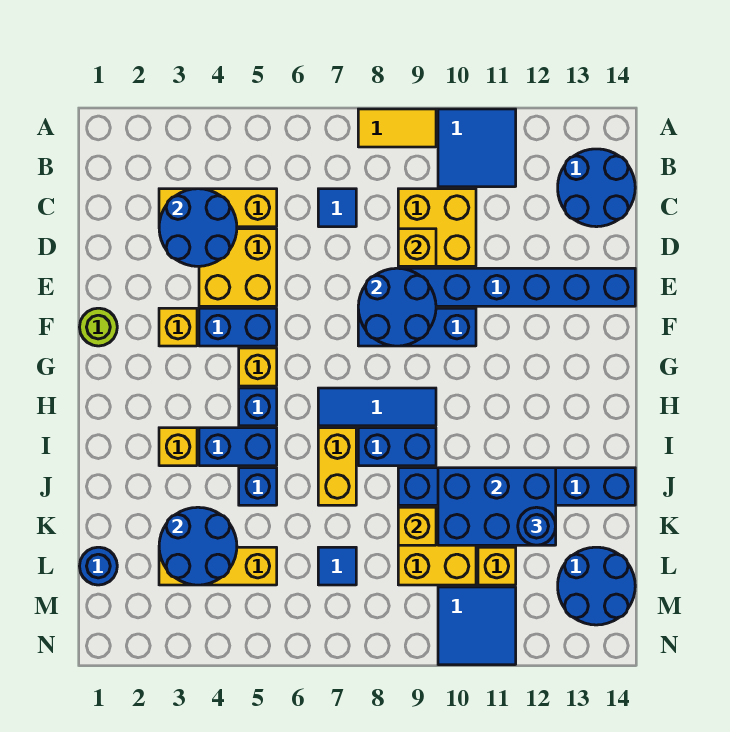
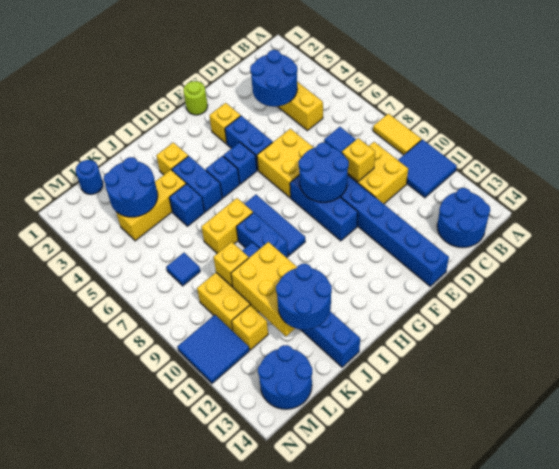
yellow brick D4:E5 level 1 -> yellow brick E6:F7 level 1
yellow brick G5 level 1 -> blue brick G5 level 1
blue brick J10:K12 level 2 -> yellow brick J10:K12 level 2
blue round brick K12 level 3 -> blue round brick J12:K13 level 3
yellow brick L3:L5 level 1 -> yellow brick J4:L4 level 1

